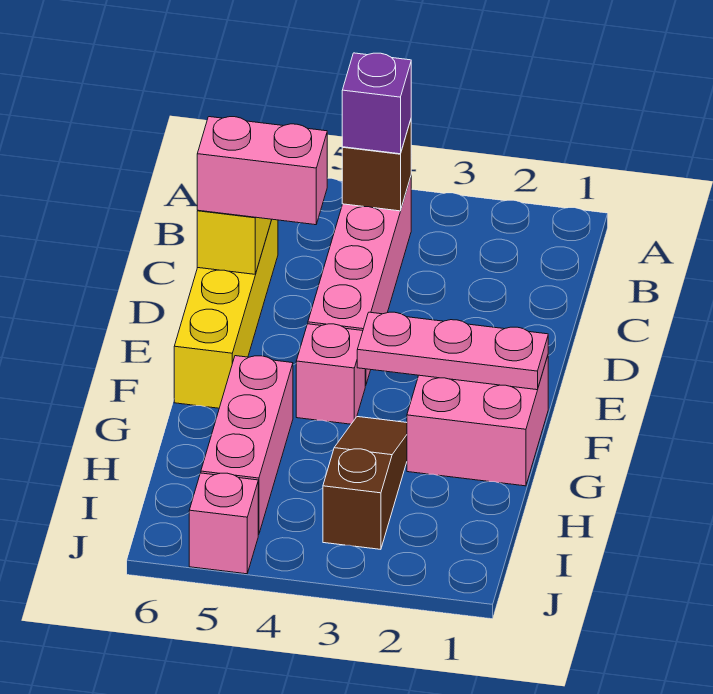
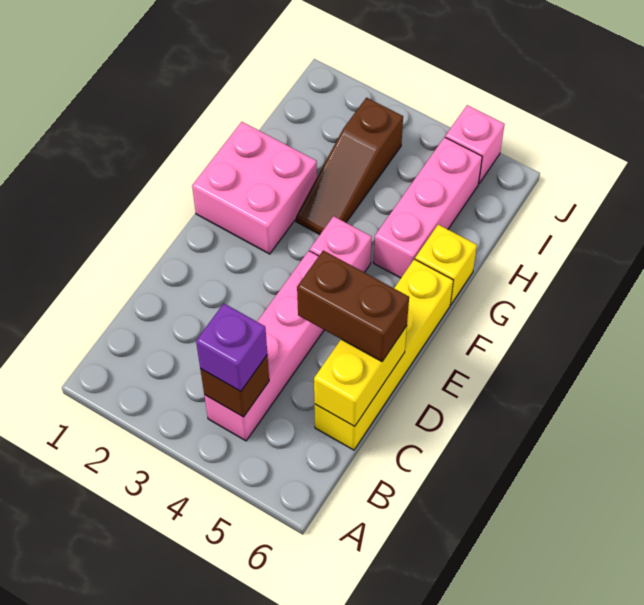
pink brick D5:D6 level 3 -> brown brick D5:D6 level 3
pink plate F1:F3 level 2 -> none
none -> yellow brick G6 level 1

